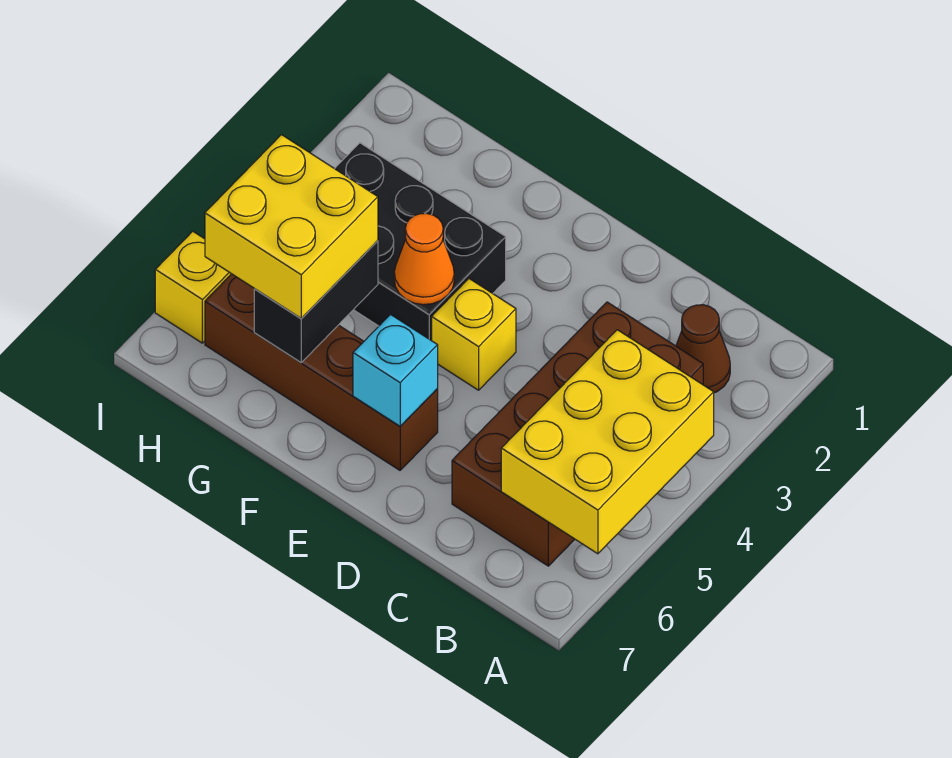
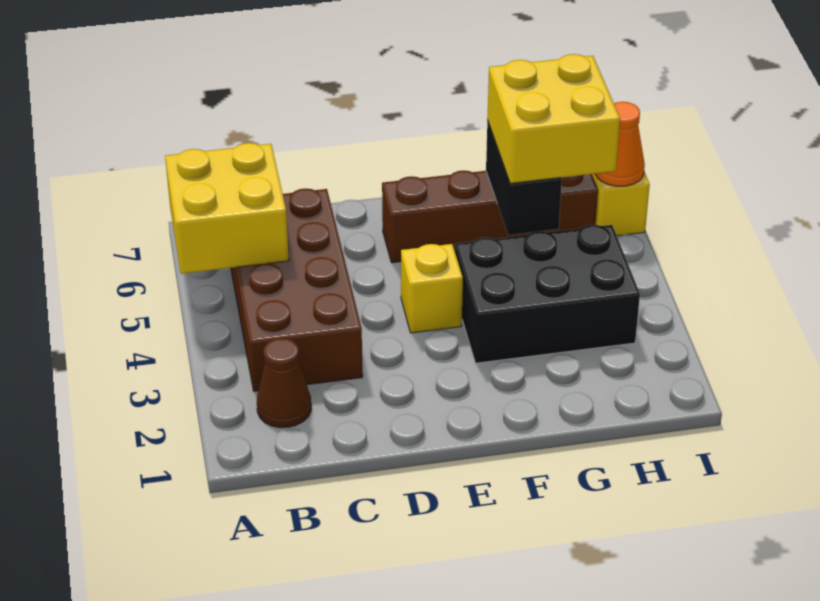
yellow brick A4:B6 level 2 -> yellow brick A5:B6 level 2
cyan brick E6 level 2 -> none
orange cone F4 level 2 -> orange cone I6 level 2

